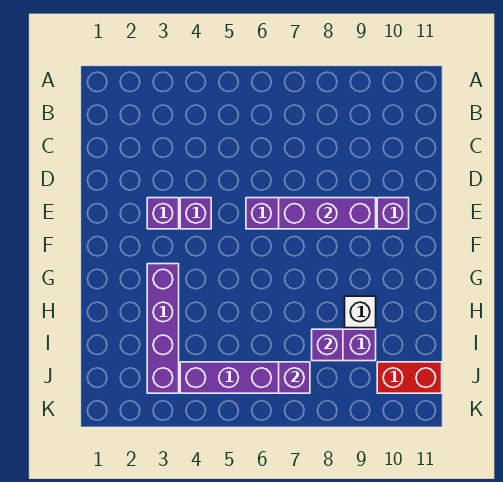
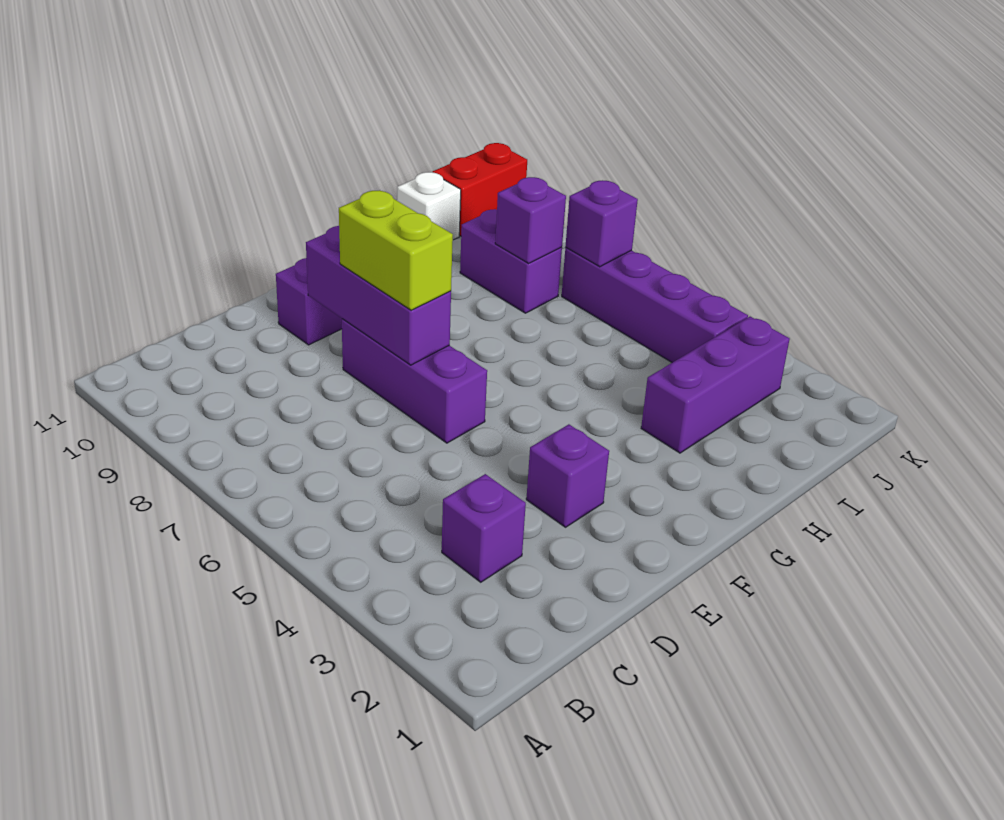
purple brick E4 level 1 -> purple brick C3 level 1
none -> lime brick E7:E8 level 3
purple brick G3:J3 level 1 -> purple brick H3:J3 level 1
white brick H9 level 1 -> white brick I11 level 1
red brick J10:J11 level 1 -> red brick J11:K11 level 1

